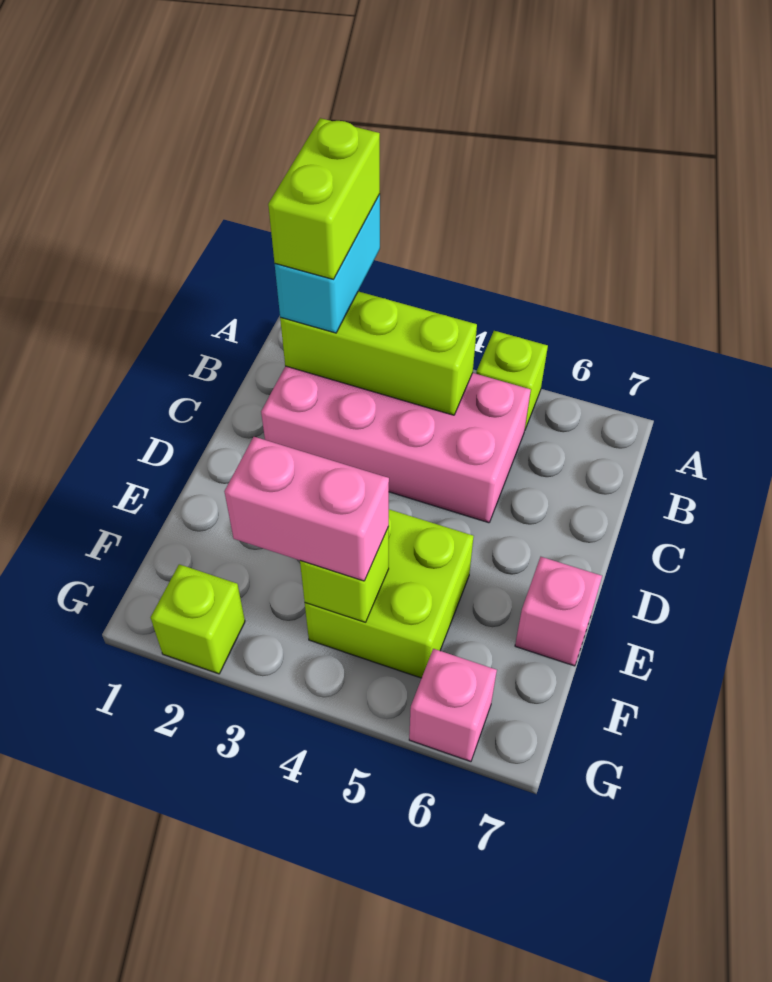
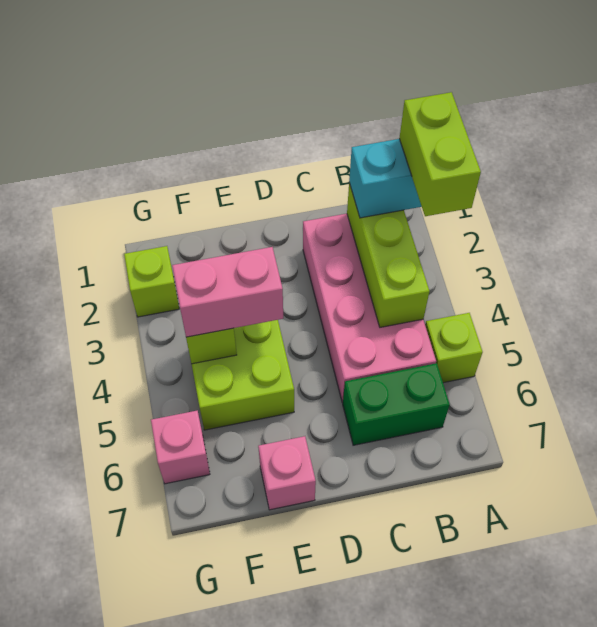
lime brick A2:B2 level 4 -> lime brick A2:A3 level 4
none -> green brick B6:C6 level 1
pink brick F3:F4 level 3 -> pink brick E4:F4 level 3

